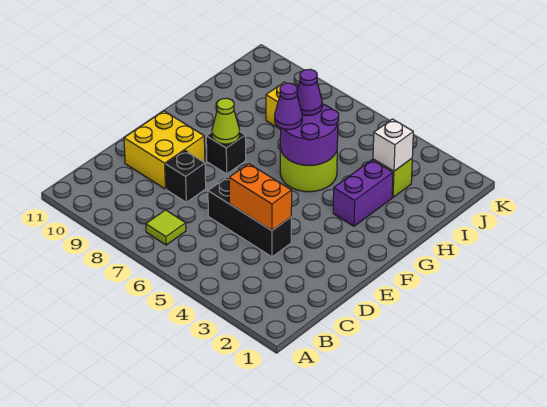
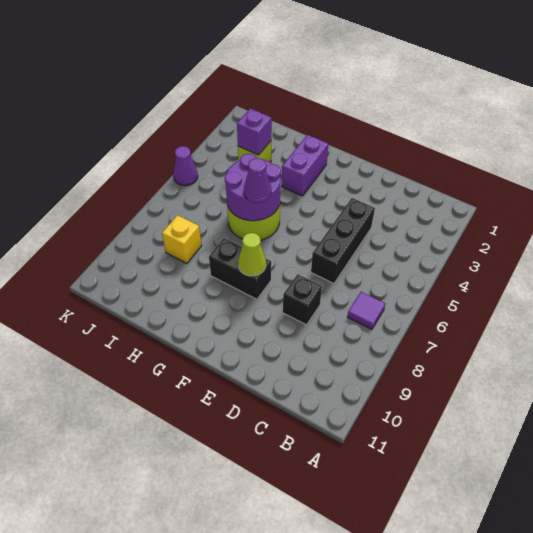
lime tile B7 level 1 -> purple tile B7 level 1
orange brick D4:D5 level 2 -> none
yellow brick D9:E10 level 1 -> none
black brick F8 level 1 -> black brick F8:G8 level 1
purple brick G3:H3 level 1 -> purple brick G2:G3 level 1
purple cone H6 level 3 -> purple cone K5 level 1
white brick I3 level 2 -> purple brick I3 level 2

